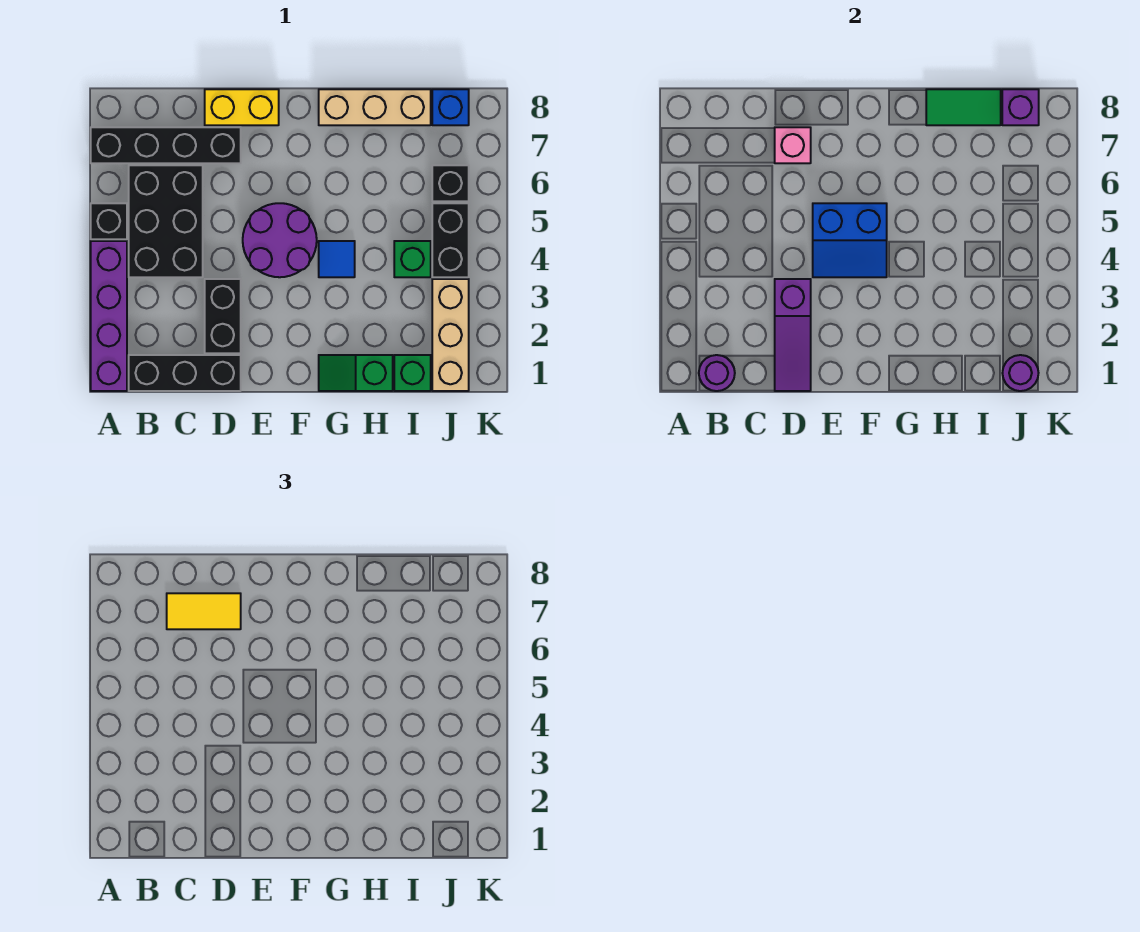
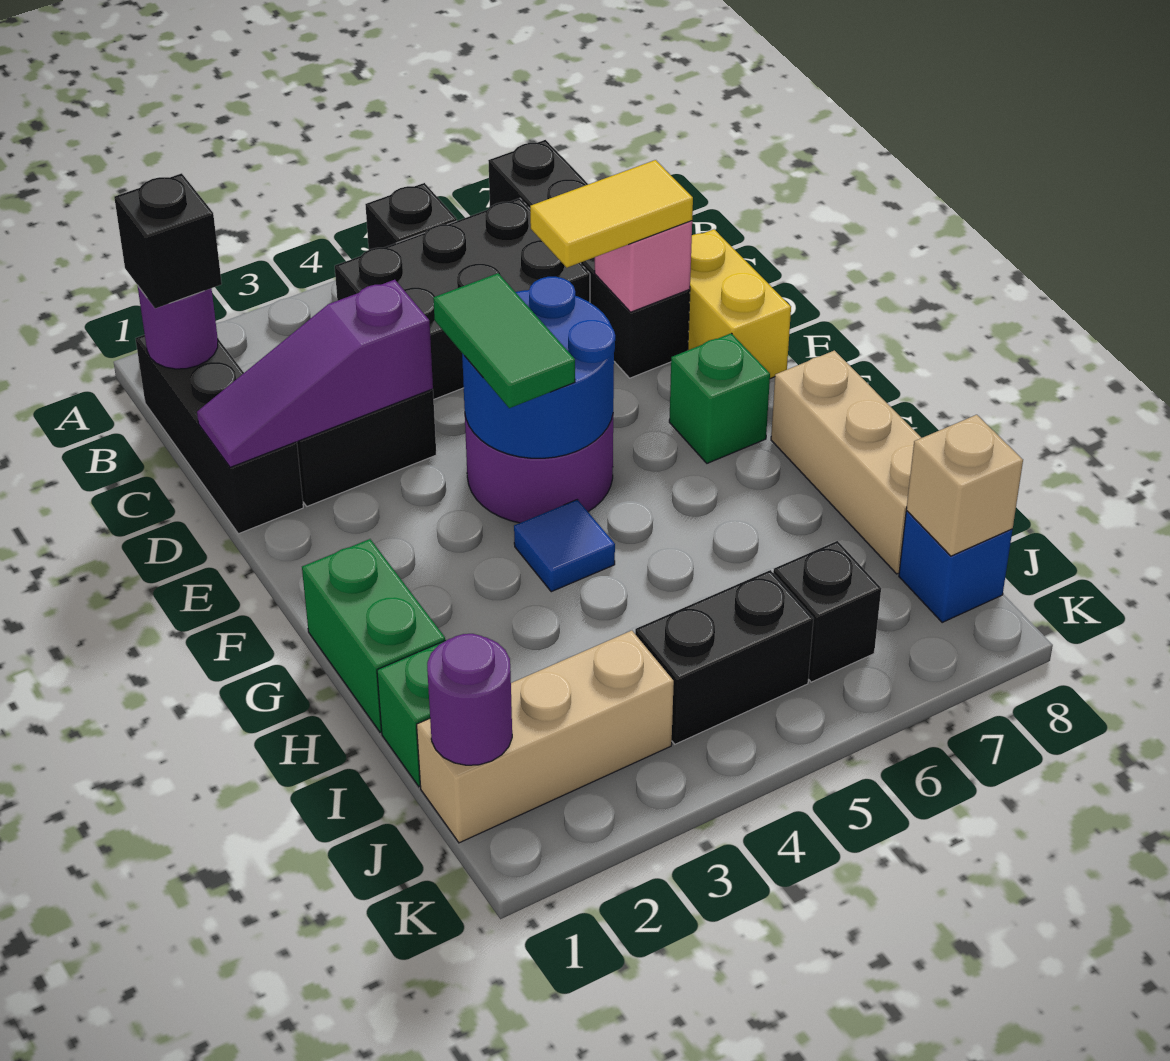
purple brick A1:A4 level 1 -> none
none -> black brick B1 level 3
yellow tile C7:D7 level 3 -> yellow tile D6:D7 level 3
blue slope E4:F5 level 2 top 5 -> blue round brick E4:F5 level 2
green slope G1:H1 level 1 top H -> green brick G1:H1 level 1
green tile H8:I8 level 2 -> green tile E4:F4 level 3
green brick I4 level 1 -> green brick F7 level 1
purple brick J8 level 2 -> tan brick J8 level 2

